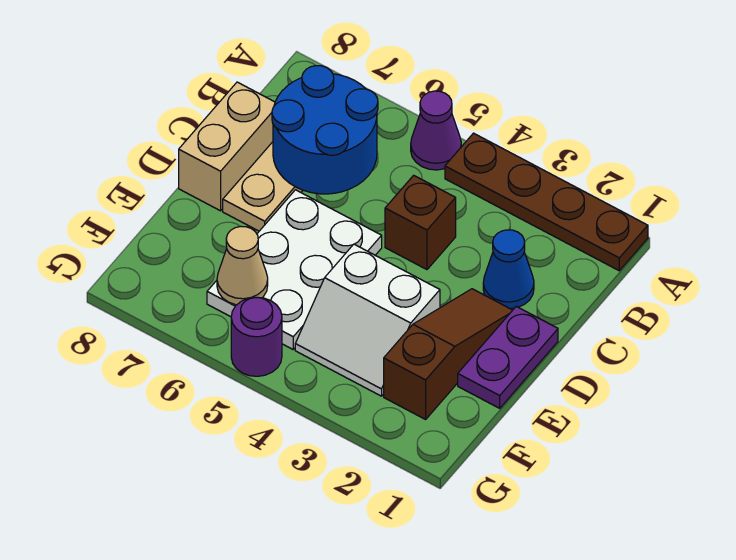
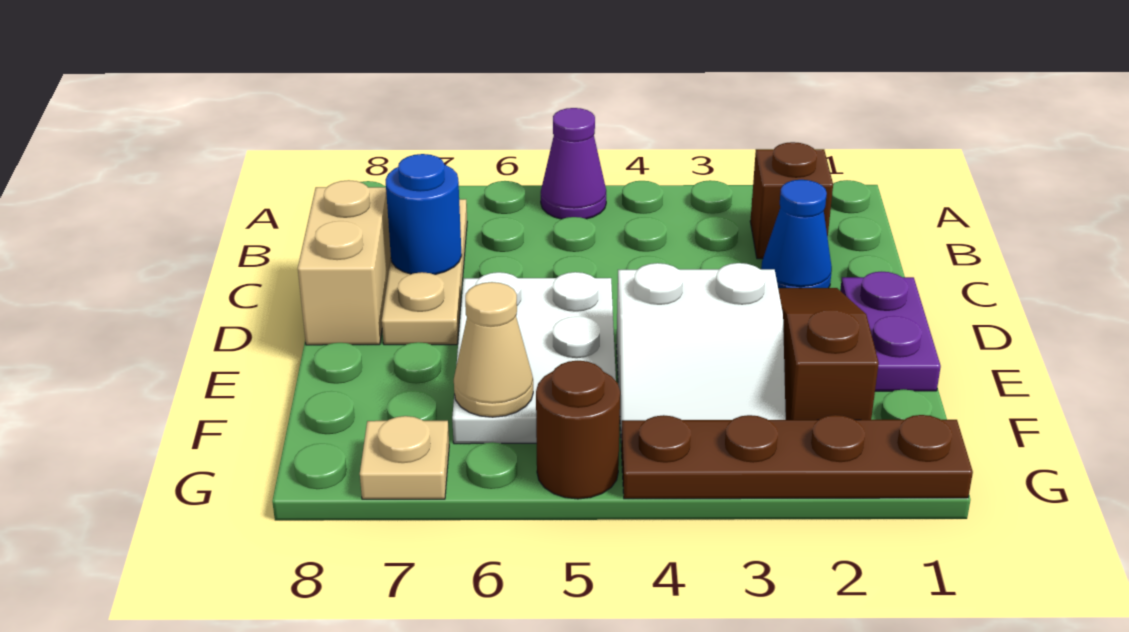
brown plate A1:A4 level 1 -> brown plate G1:G4 level 1
blue round brick B6:C7 level 2 -> blue round brick C7 level 2
brown brick C4 level 1 -> brown brick B2 level 1
purple round brick G5 level 1 -> brown round brick G5 level 1
none -> tan plate G7 level 1

